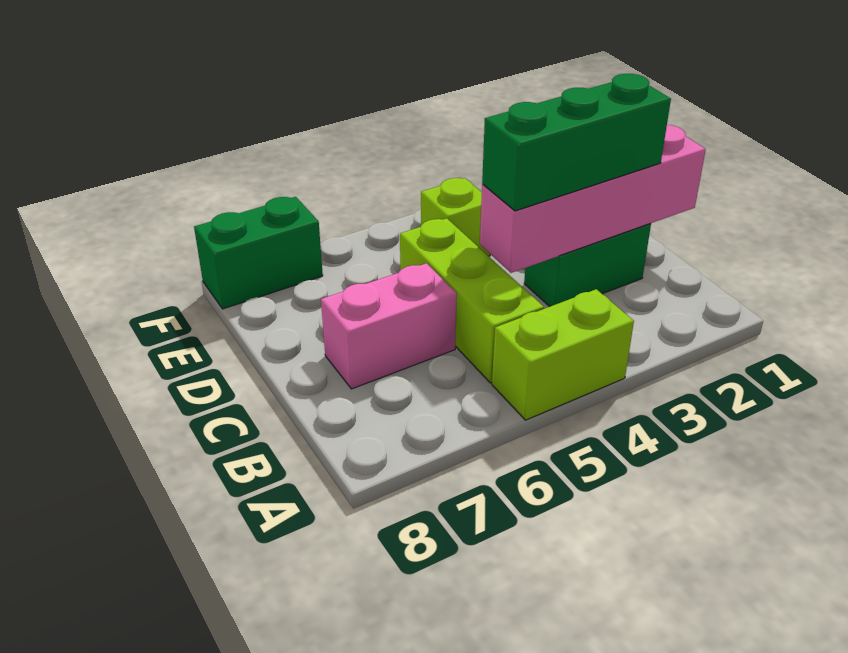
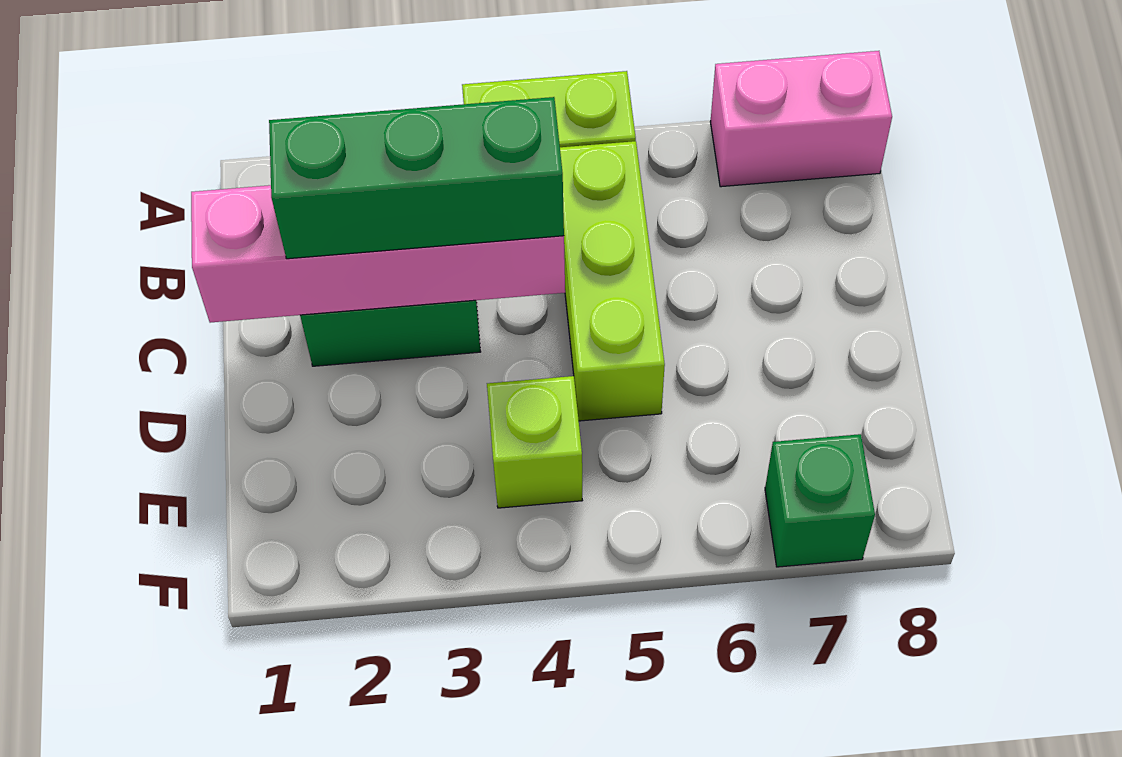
pink brick C6:C7 level 1 -> pink brick A7:A8 level 1
green brick F7:F8 level 1 -> green brick F7 level 1

